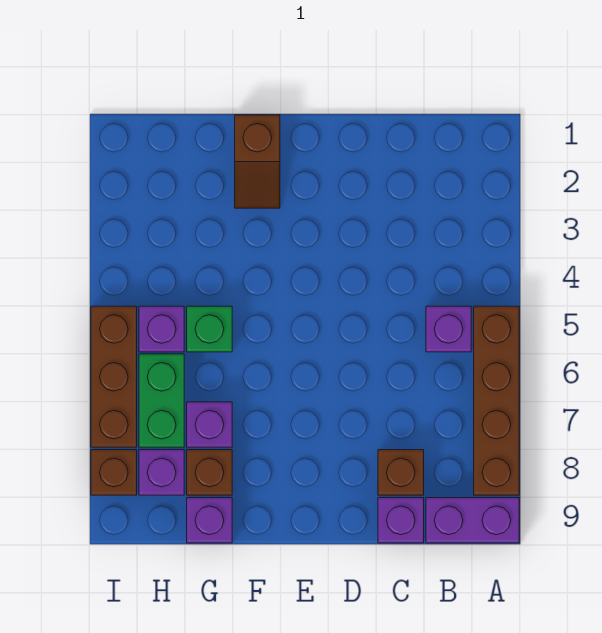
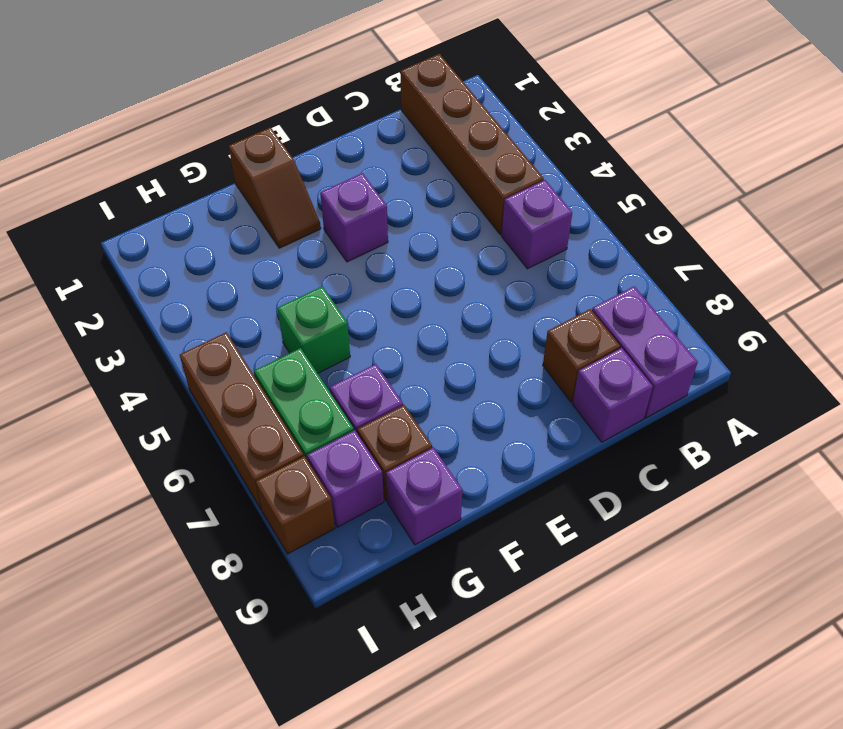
brown brick A5:A8 level 1 -> brown brick B1:B4 level 1
purple brick A9:B9 level 1 -> purple brick B8:B9 level 1
purple brick H5 level 1 -> purple brick E3 level 1

